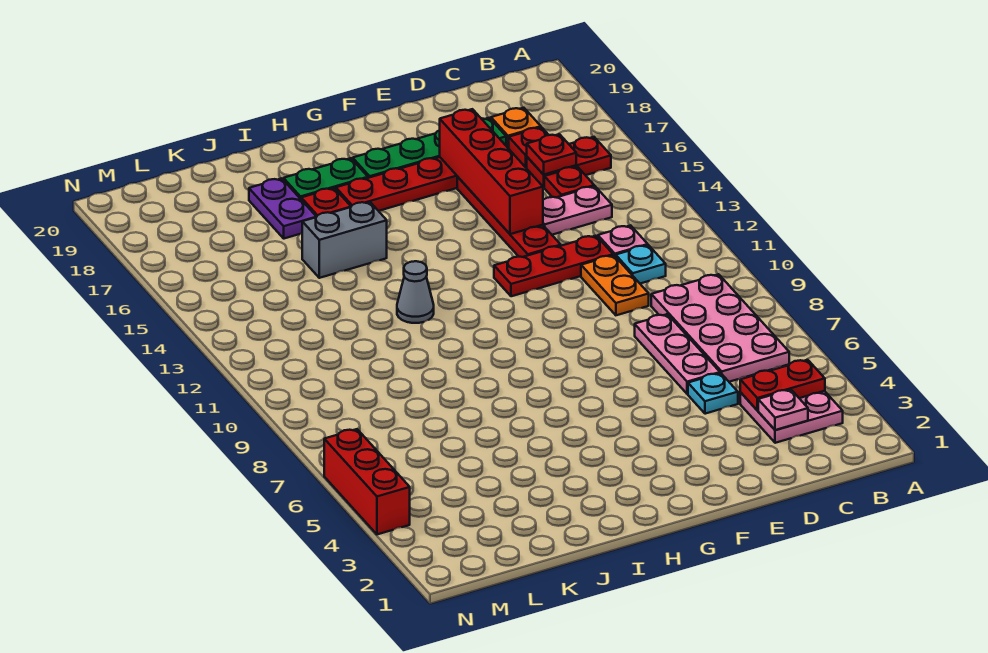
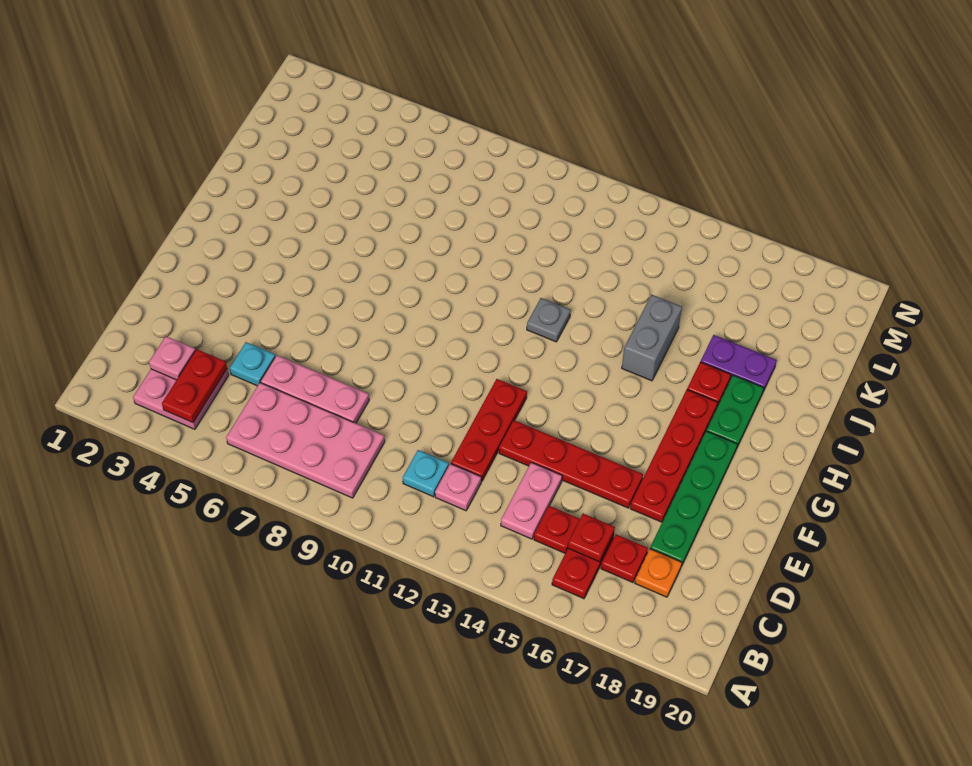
orange plate D10:D11 level 1 -> none
red brick E14:E17 level 2 -> none
grey cone I12 level 1 -> grey plate I12 level 1
red brick N4:N6 level 1 -> none

